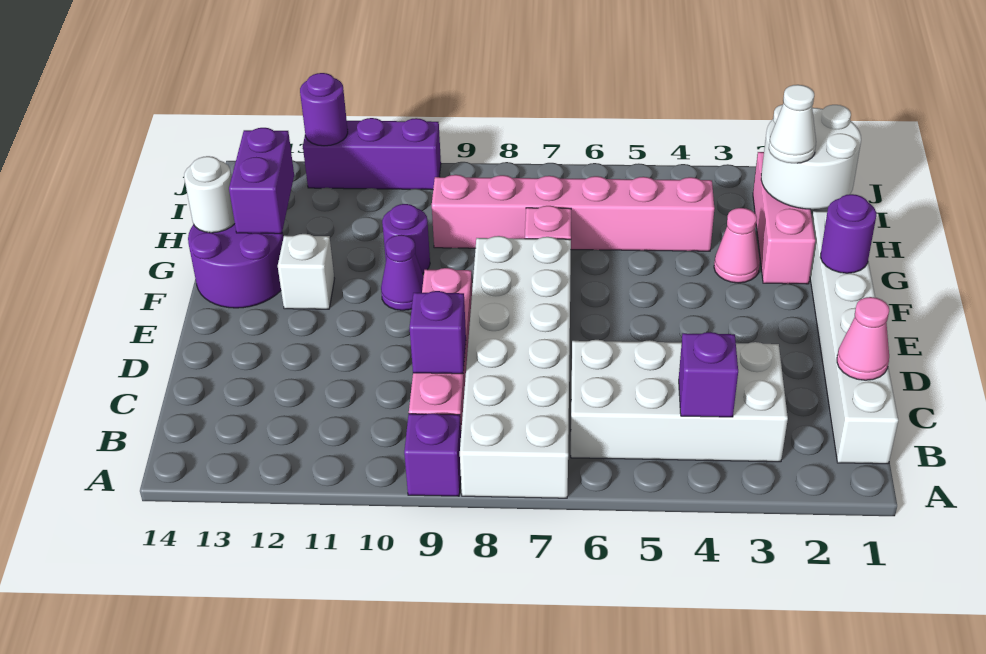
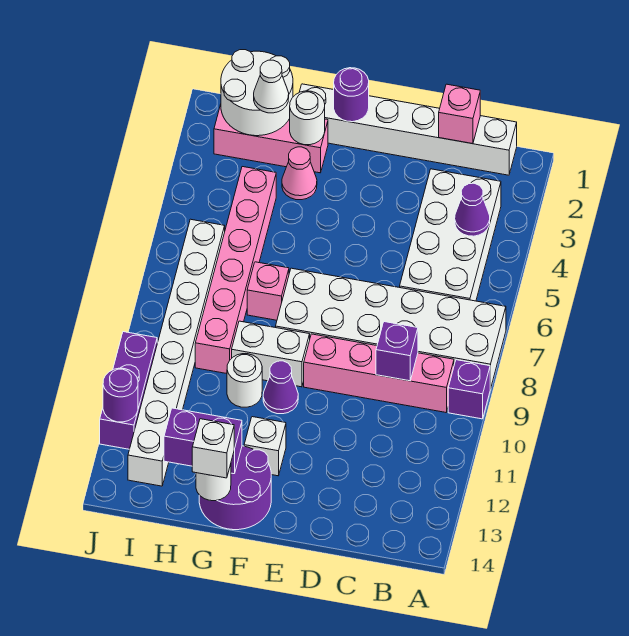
purple brick B4 level 2 -> purple cone B4 level 2
pink cone C1 level 2 -> pink brick C1 level 2
none -> white brick F9:G9 level 1
none -> white round brick G2 level 2
purple round brick G10 level 1 -> white round brick G10 level 1
none -> white brick G14 level 3
none -> white brick I6:I13 level 1

